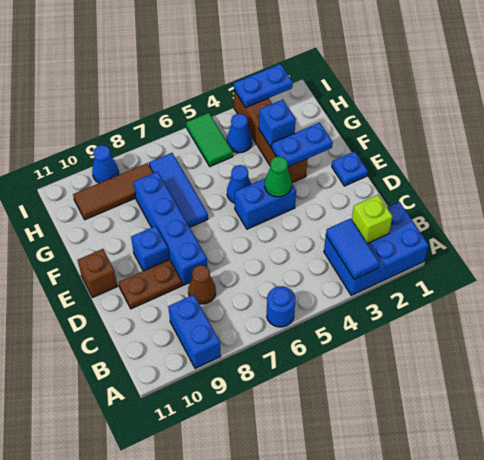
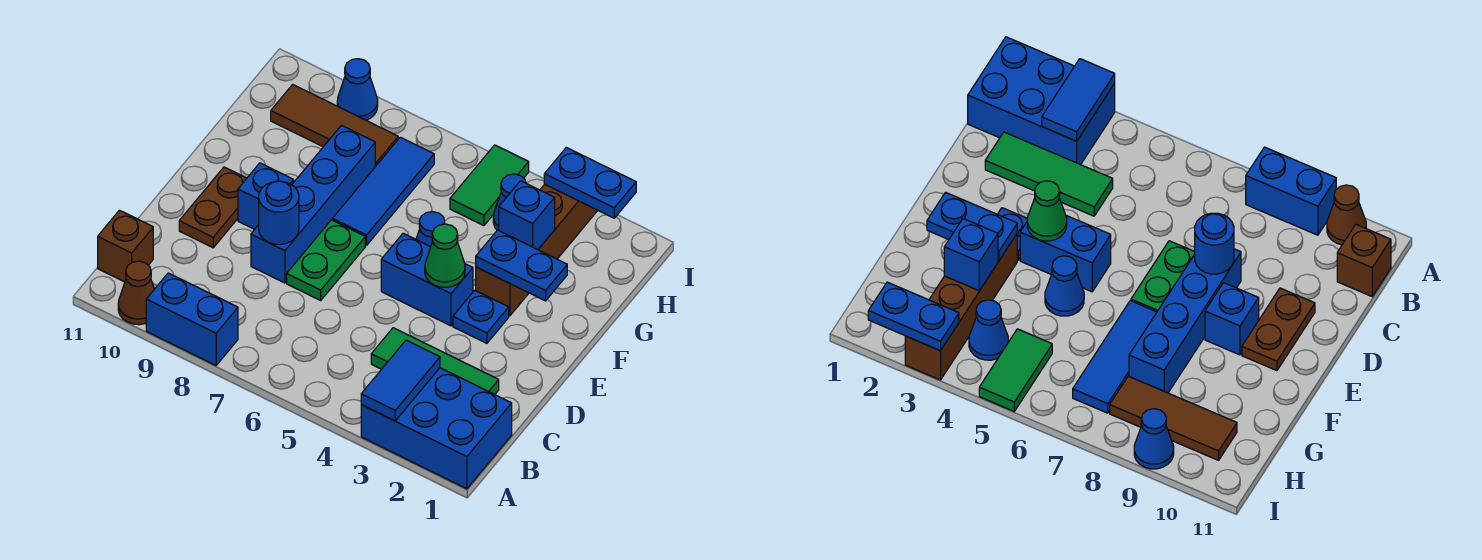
blue round brick A6 level 1 -> blue round brick D8 level 2
blue brick A9:B9 level 1 -> blue brick A8:A9 level 1
lime brick B2 level 2 -> none
none -> green tile C2:C4 level 1
brown cone C8 level 1 -> brown cone A10 level 1
none -> green plate D7:E7 level 1
brown plate D9:D10 level 1 -> brown plate D10:E10 level 1
blue plate E1 level 1 -> blue plate E3 level 1
brown brick E11 level 1 -> brown brick B11 level 1

